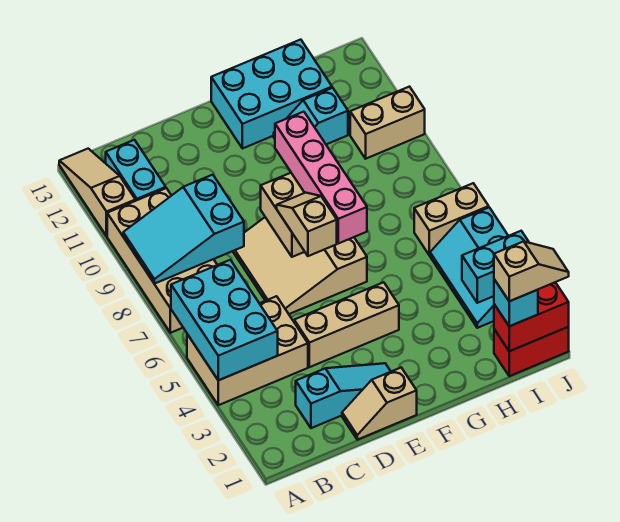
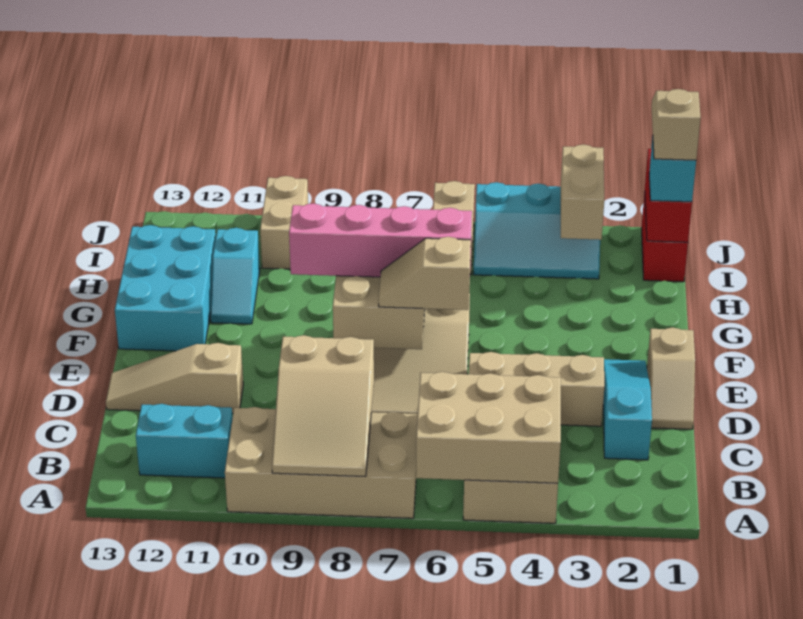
cyan brick A4:B6 level 2 -> tan brick A4:B6 level 2
cyan slope A8:C9 level 2 top C -> tan slope A8:C9 level 2 top C
tan slope A11:A13 level 1 top 11 -> tan slope D11:D13 level 1 top 11
tan brick D4:F4 level 1 -> tan brick D3:D5 level 1
cyan brick I3:J3 level 2 -> tan brick I3:J3 level 2

